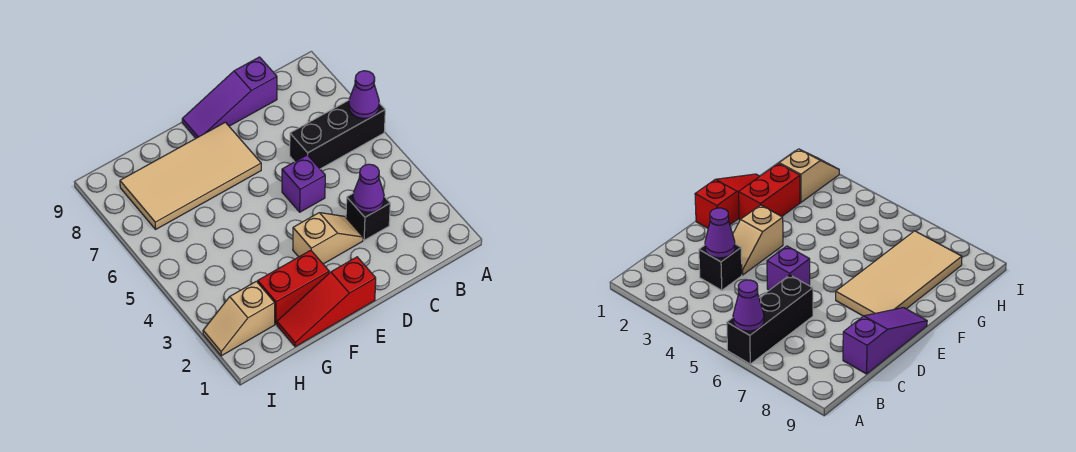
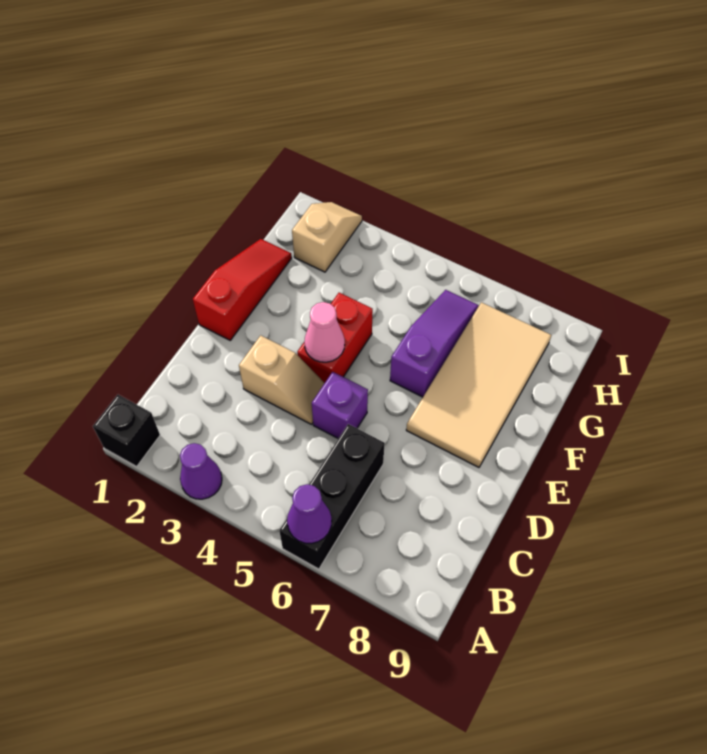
black brick C3 level 1 -> black brick A1 level 1
purple cone C3 level 2 -> purple cone A3 level 1
purple slope C9:E9 level 1 top C -> purple slope F6:H6 level 1 top F
tan slope D3:E3 level 1 top E -> tan slope D3:D4 level 1 top 3
none -> pink cone E4 level 2
red brick F2:G2 level 1 -> red brick E4:F4 level 1

